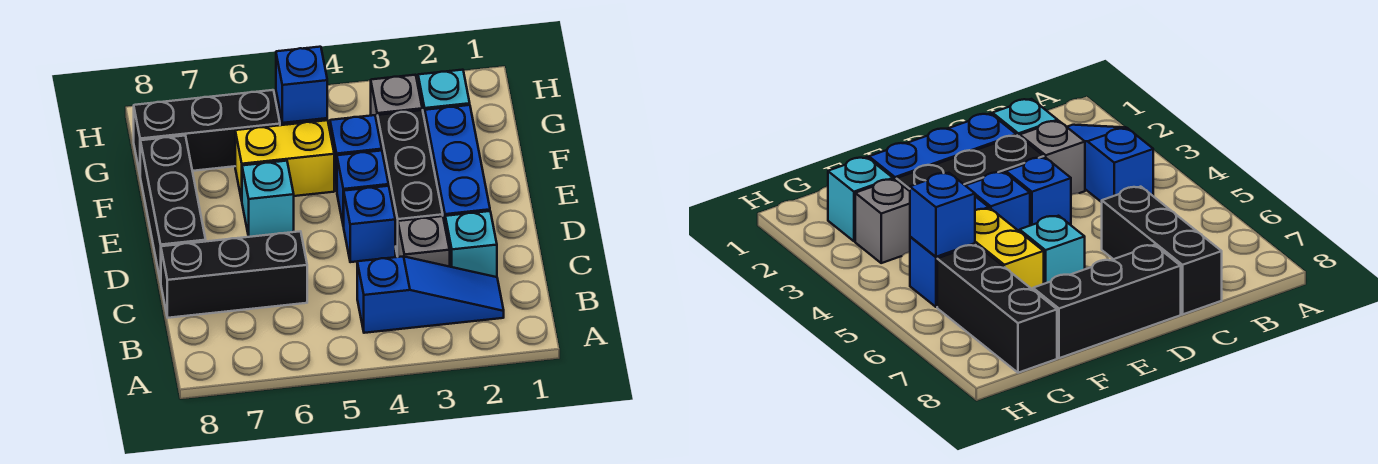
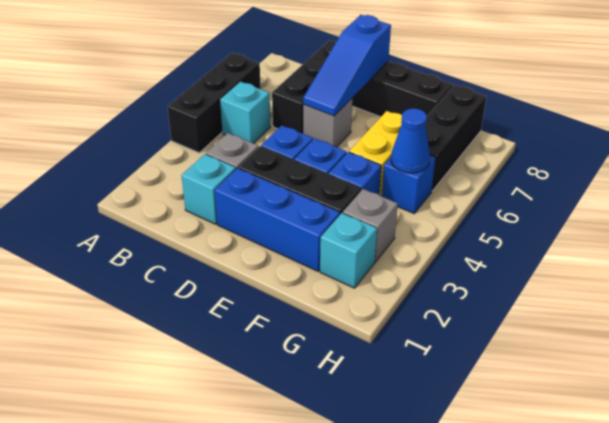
none -> black brick A4:A6 level 1
blue slope B2:B4 level 1 top 4 -> blue slope D6:D8 level 2 top 8
none -> grey brick D6 level 1
cyan brick E6 level 1 -> cyan brick B5 level 1
blue brick G5 level 2 -> blue cone G5 level 2

